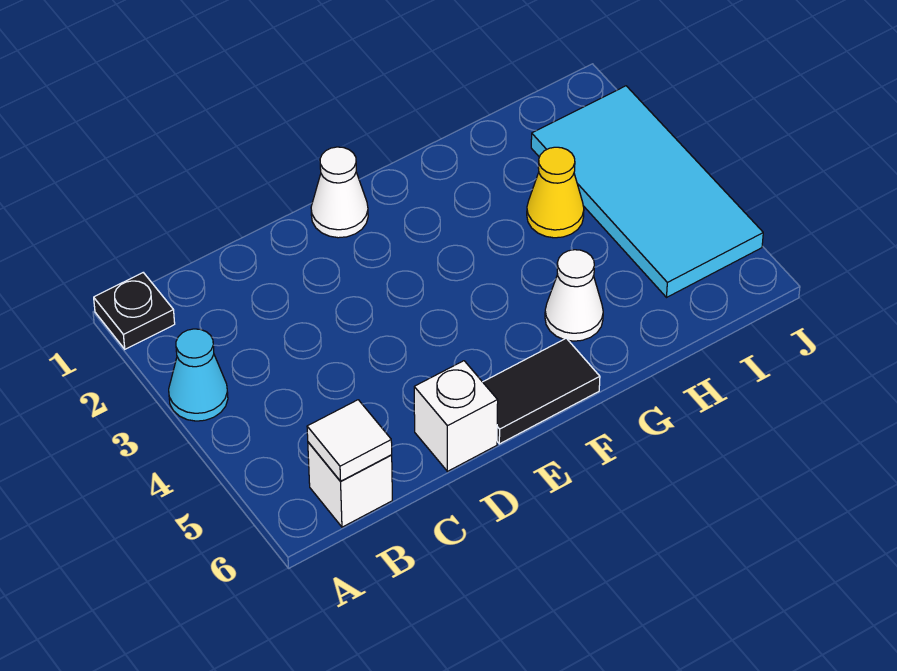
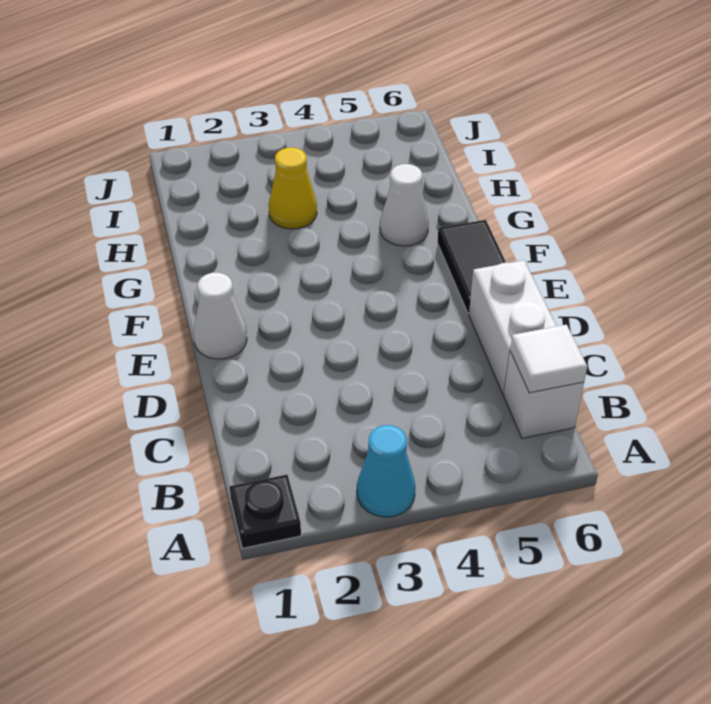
white brick D6 level 1 -> white brick C6:D6 level 1
cyan tile I2:J5 level 1 -> none

